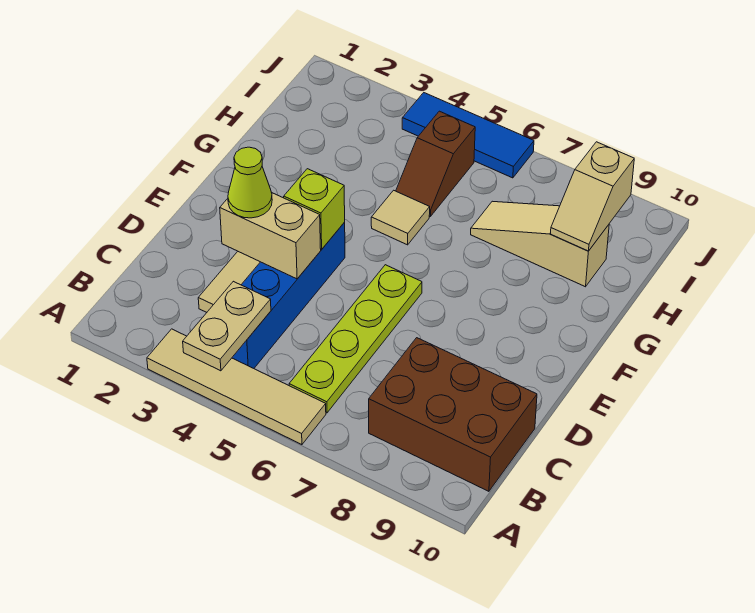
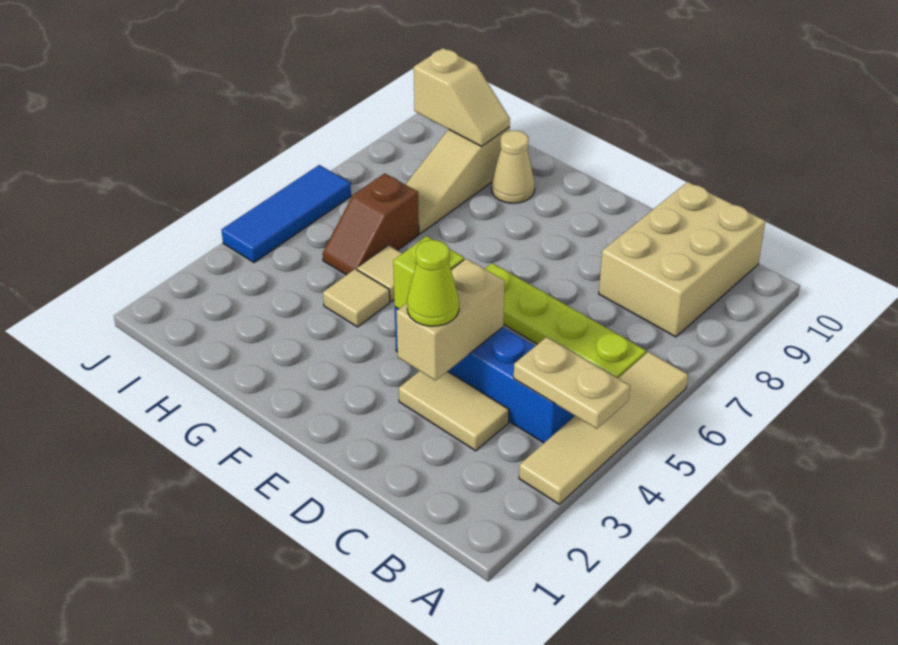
brown brick B8:C10 level 1 -> tan brick B8:C10 level 1
none -> tan tile G4 level 1
none -> tan cone G9 level 1
brown slope H5:I5 level 1 top I -> brown slope H5:H6 level 1 top 6

